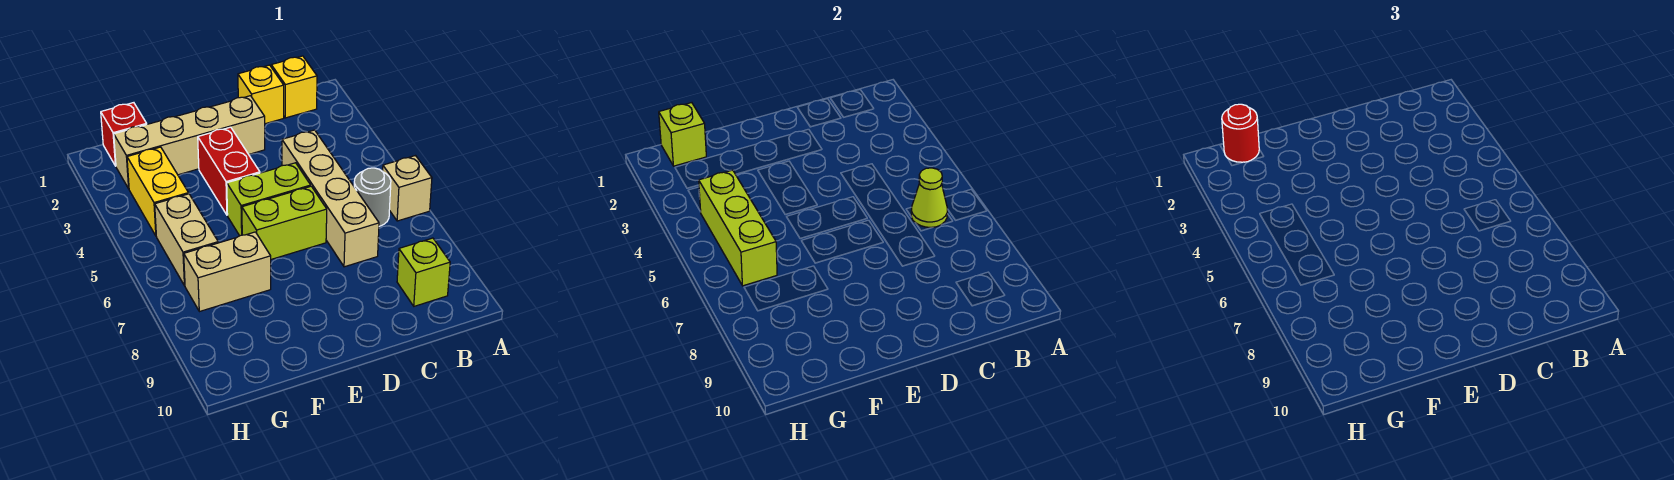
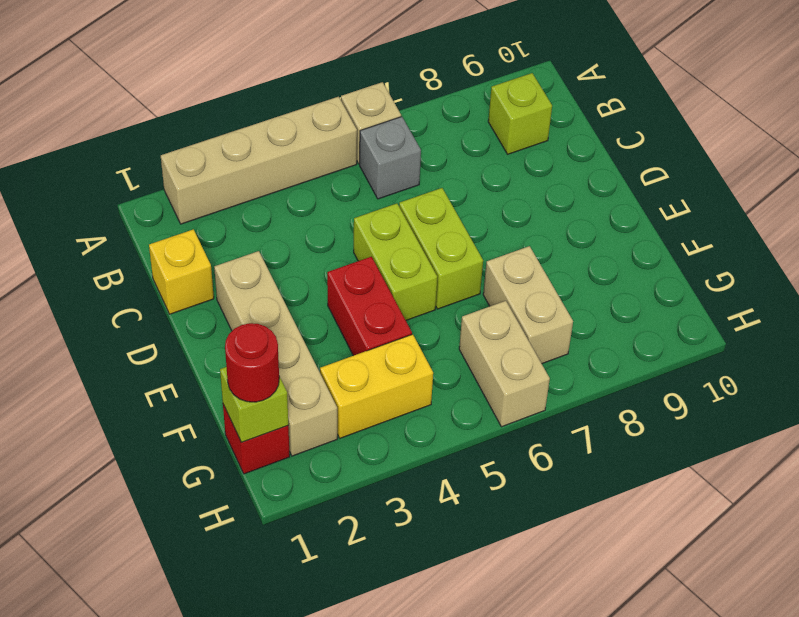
yellow brick B1 level 1 -> none
grey round brick B6 level 1 -> grey brick B6 level 1
lime cone B6 level 2 -> none
tan brick C4:C7 level 1 -> tan brick A2:A5 level 1
red brick E3:E4 level 1 -> red brick E4:F4 level 1
lime brick G4:G6 level 2 -> none
tan brick G5:G6 level 1 -> tan brick G6:H6 level 1

